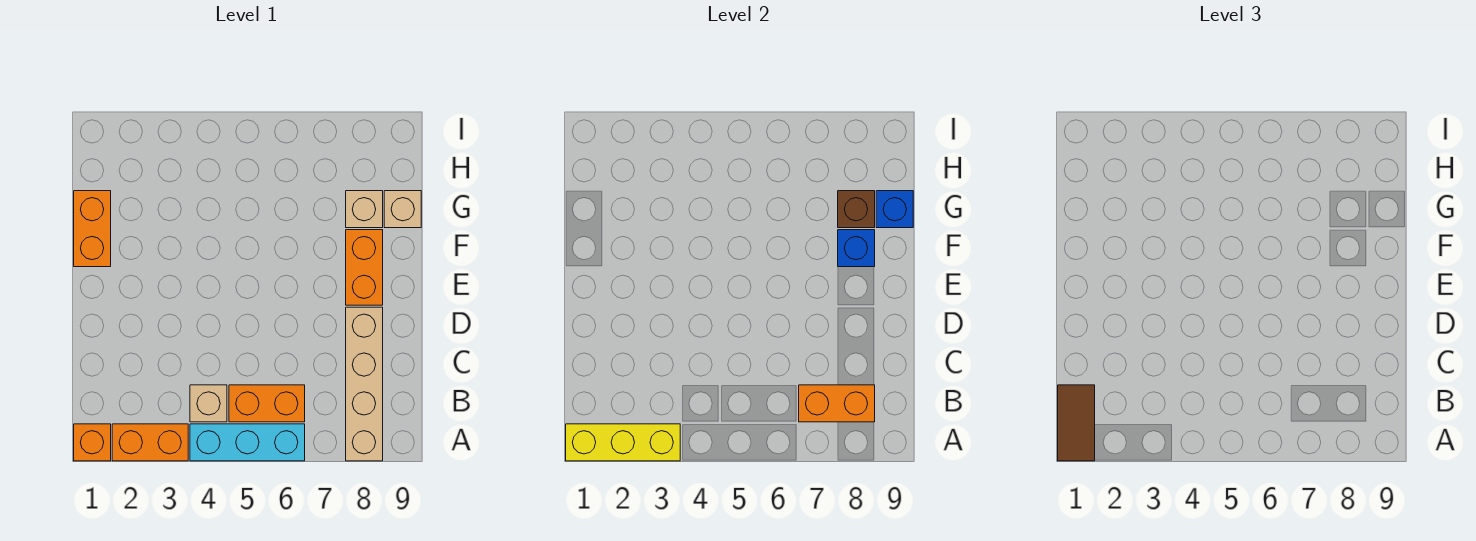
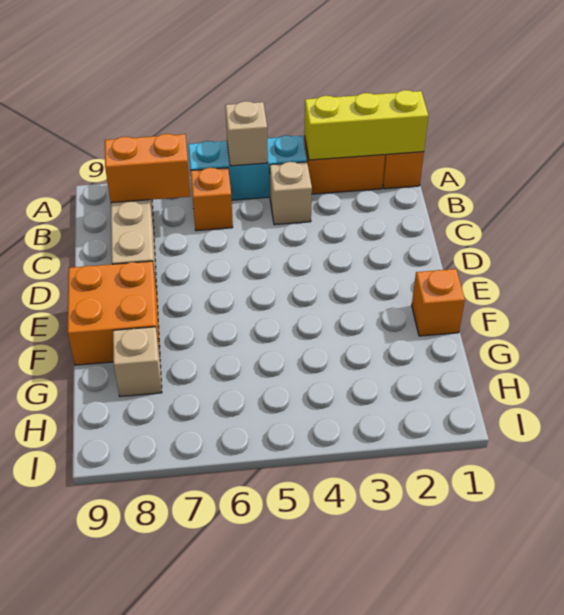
brown tile A1:B1 level 3 -> none
orange brick B5:B6 level 1 -> orange brick B6 level 1
orange brick E8:F8 level 1 -> orange brick E8:F9 level 1
orange brick F1:G1 level 1 -> orange brick F1 level 1
blue brick F8 level 2 -> none
brown brick G8 level 2 -> none
tan brick G9 level 1 -> tan brick A5 level 2
blue brick G9 level 2 -> none

